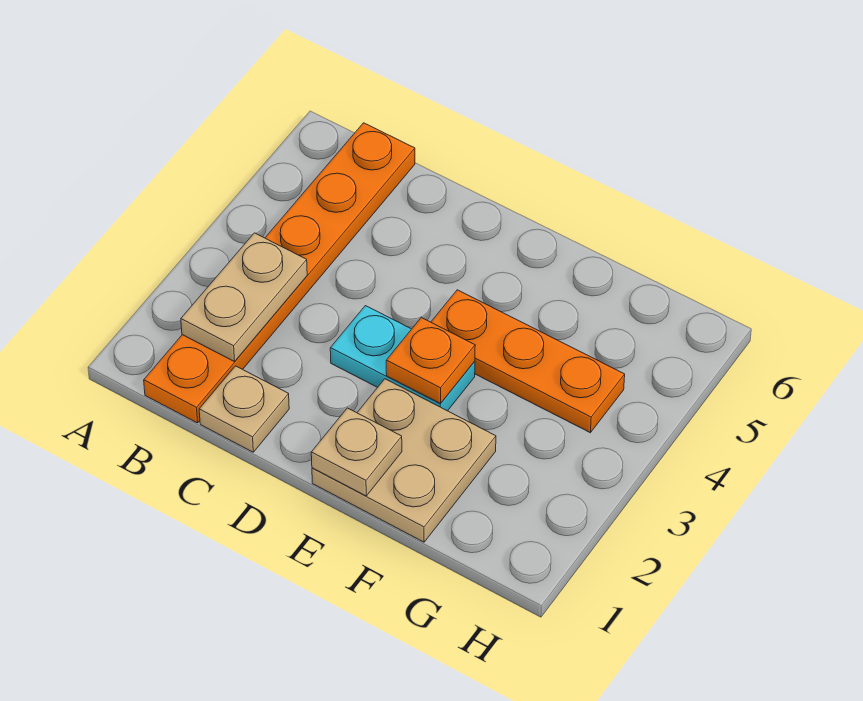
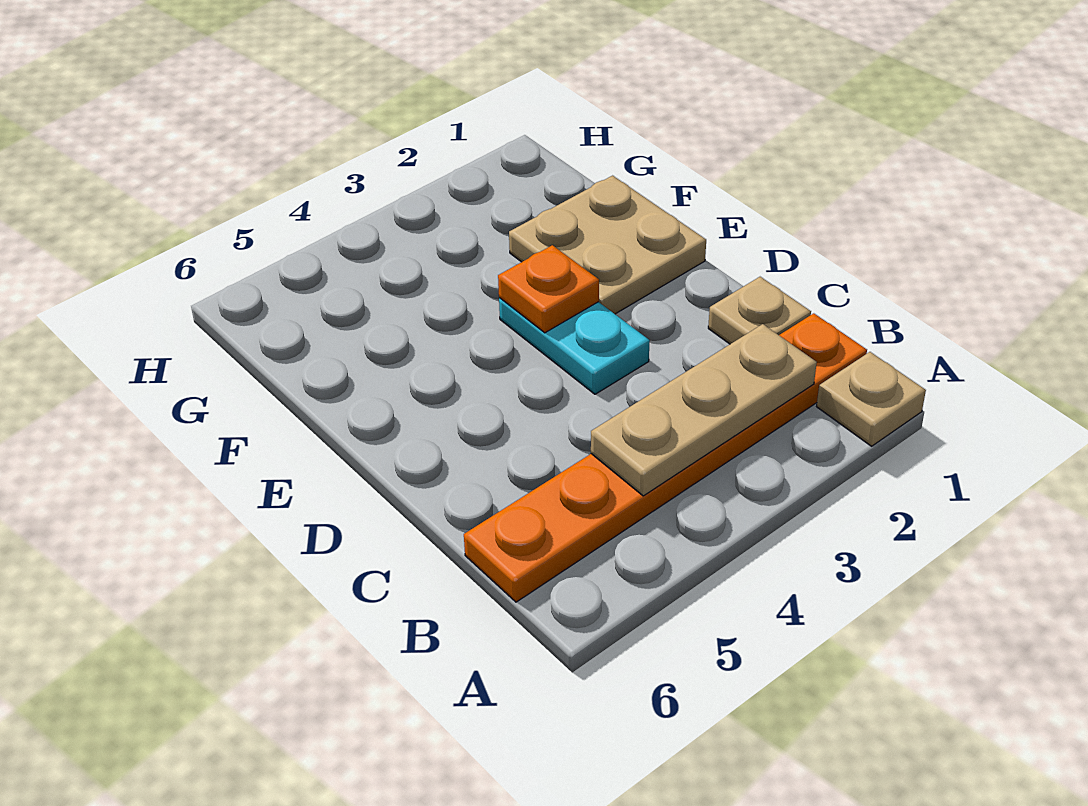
tan plate B2:B3 level 2 -> tan plate B2:B4 level 2
tan plate E1 level 2 -> tan plate A1 level 1
orange plate E4:G4 level 1 -> none

